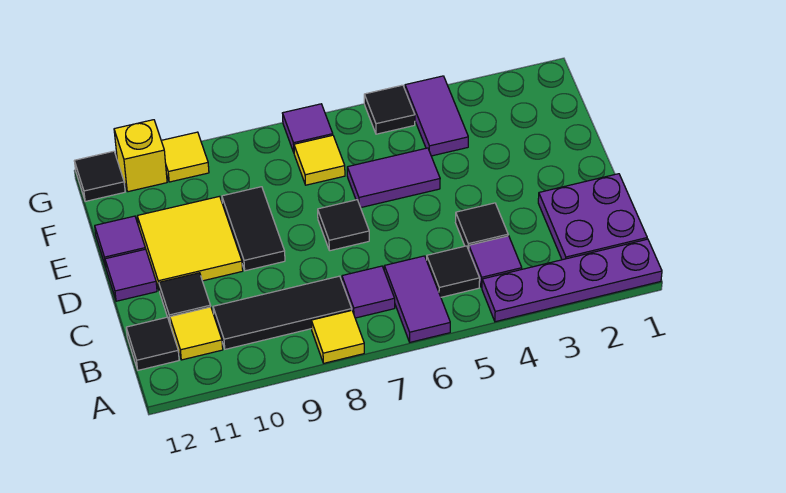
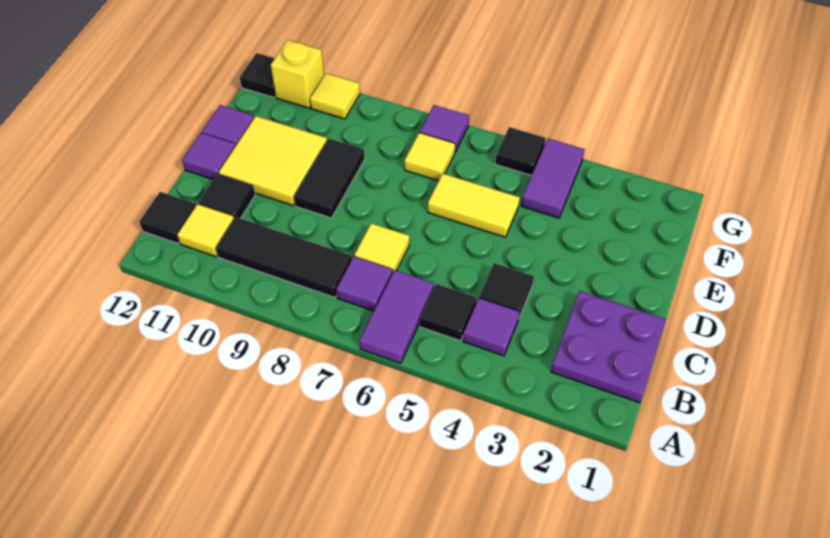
purple plate A1:A4 level 1 -> none
yellow tile A8 level 1 -> yellow tile C7 level 1
black tile D7 level 1 -> none
purple tile E5:E6 level 1 -> yellow tile E5:E6 level 1

